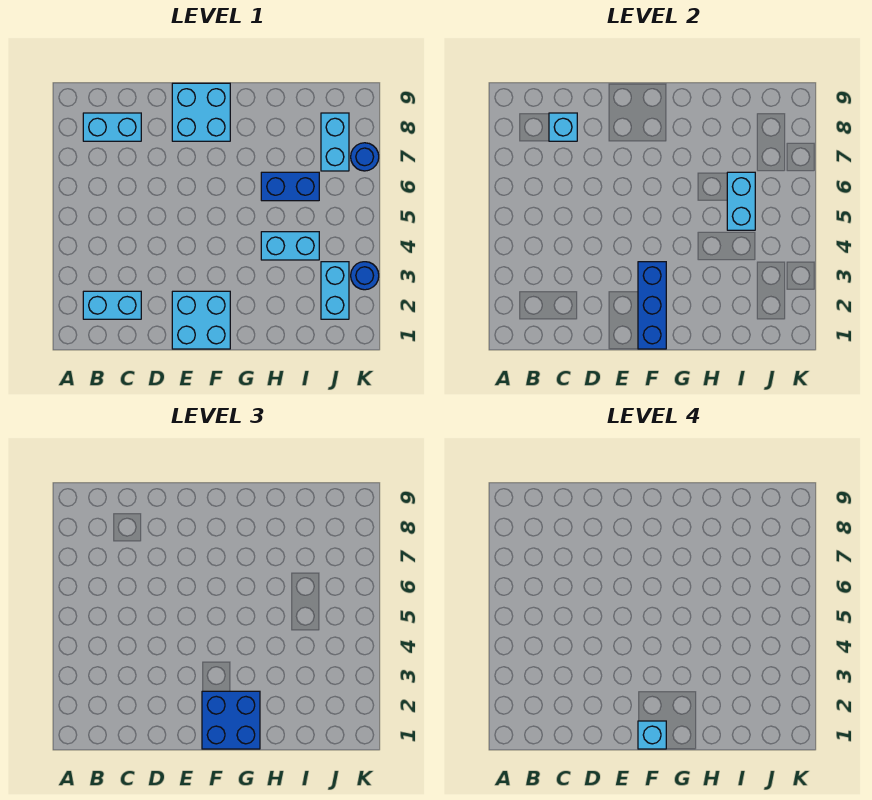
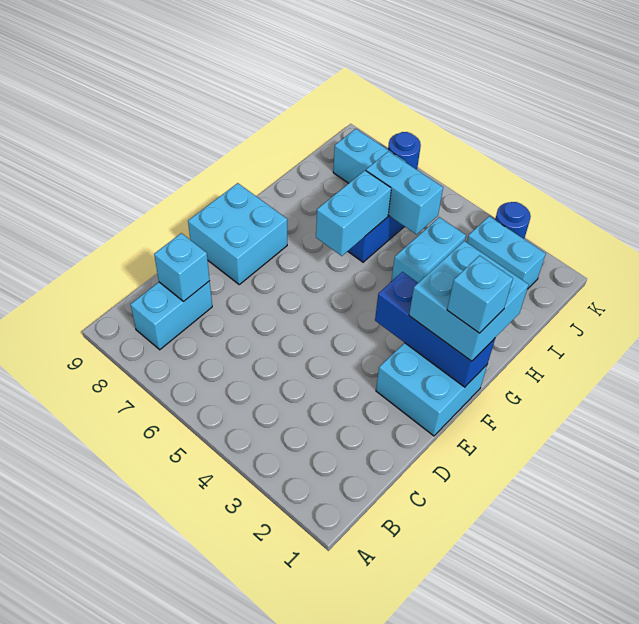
cyan brick B2:C2 level 1 -> cyan brick G6:H6 level 2
blue brick F1:G2 level 3 -> cyan brick F1:G2 level 3

